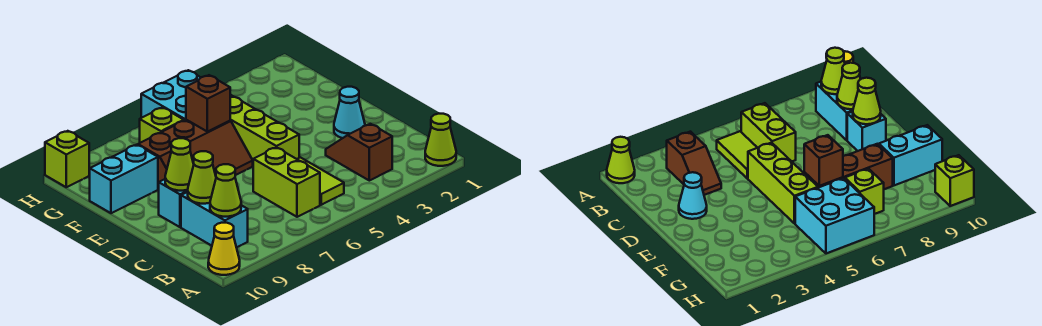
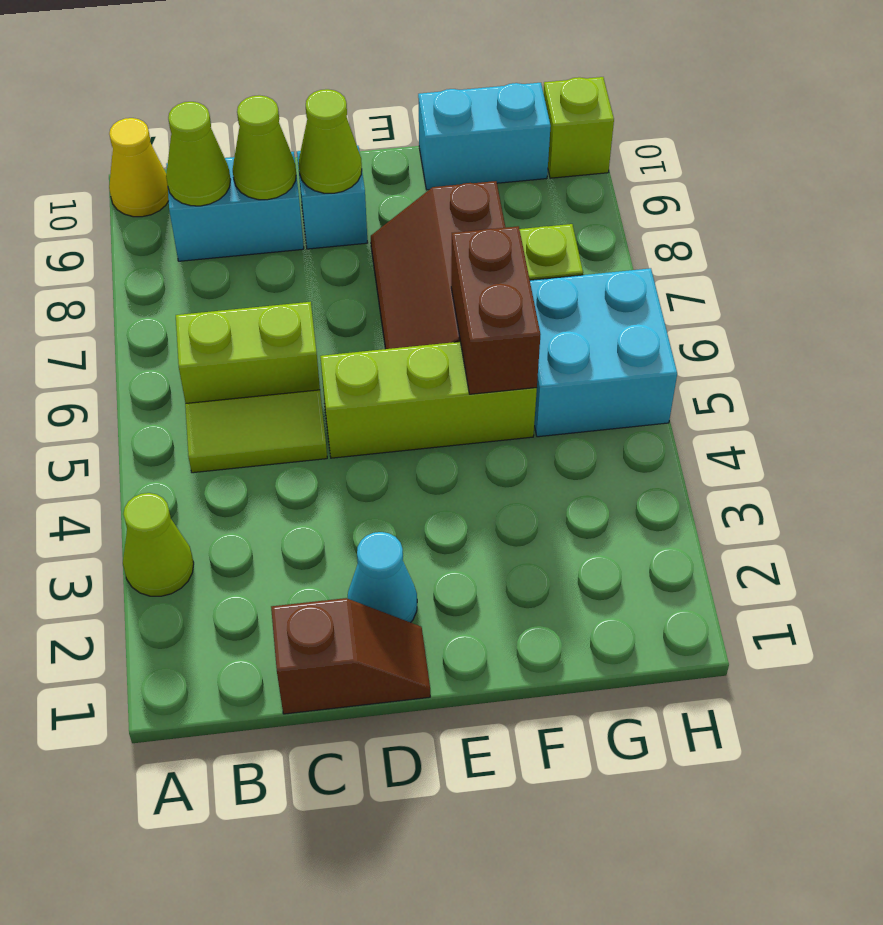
lime cone A1 level 1 -> lime cone A3 level 1
brown slope B3:C3 level 1 top B -> brown slope C1:D1 level 1 top C
brown brick F6 level 2 -> brown brick F5:F6 level 2
cyan brick F9:F10 level 1 -> cyan brick F10:G10 level 1

